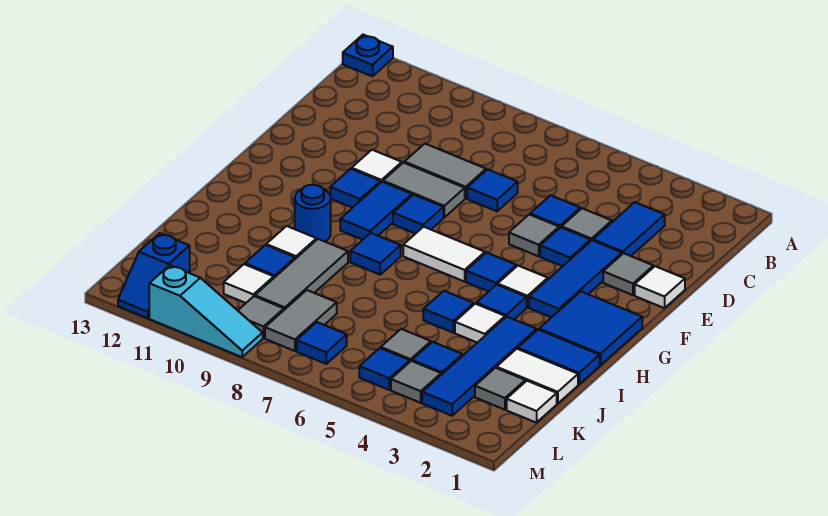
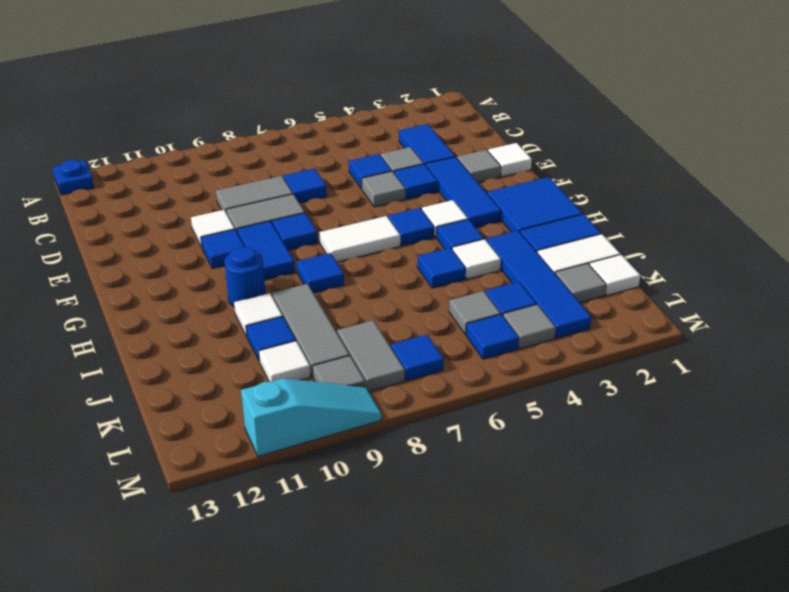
blue slope L12:M12 level 1 top L -> none

